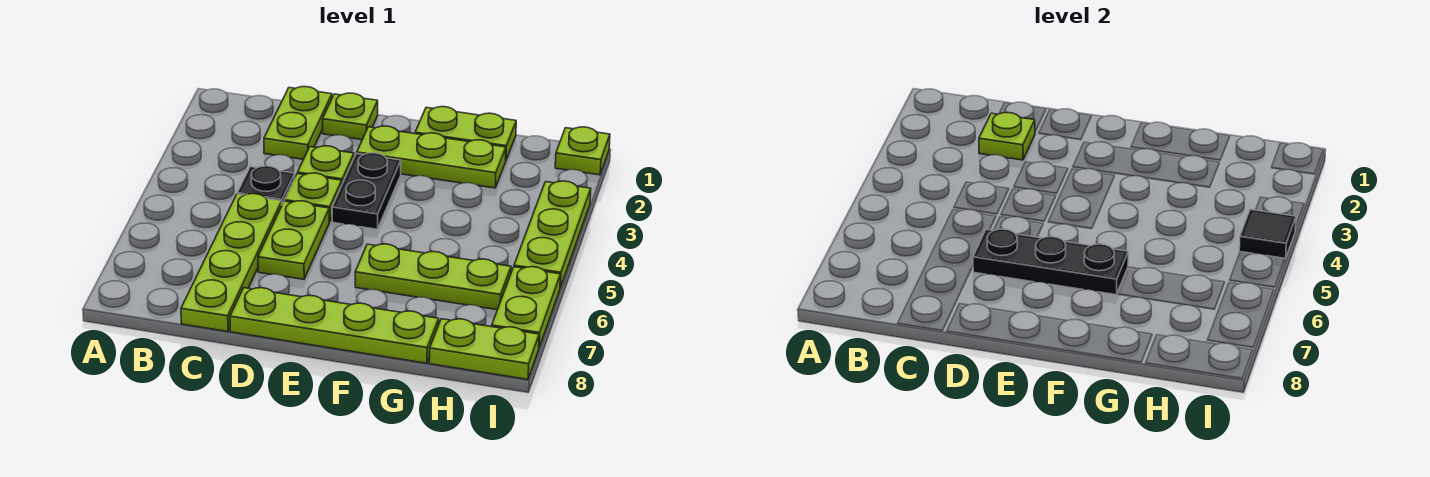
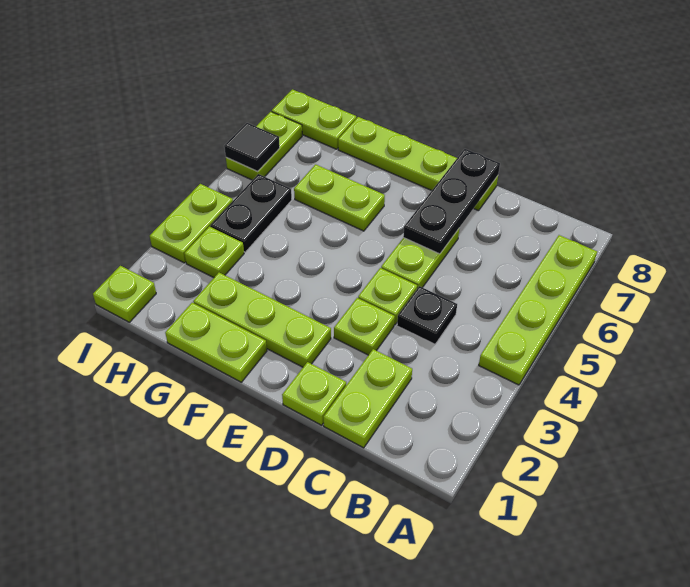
lime plate C2 level 2 -> lime plate H3 level 1
lime plate C5:C8 level 1 -> lime plate A4:A7 level 1
black plate D6:F6 level 2 -> black plate D6:D8 level 2
black plate E3:E4 level 1 -> black plate H4:H5 level 1
lime plate F6:H6 level 1 -> lime plate F6:G6 level 1
lime plate I3:I5 level 1 -> lime plate I3:I4 level 1
black tile I4 level 2 -> black tile I6 level 2

